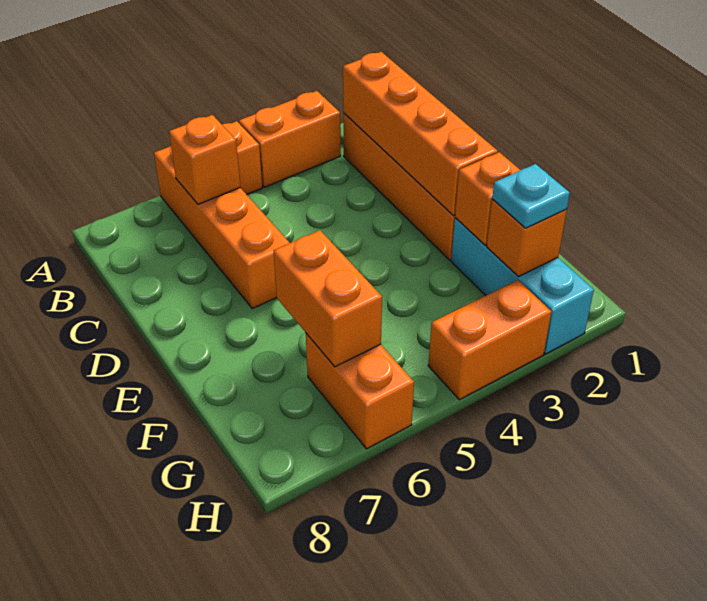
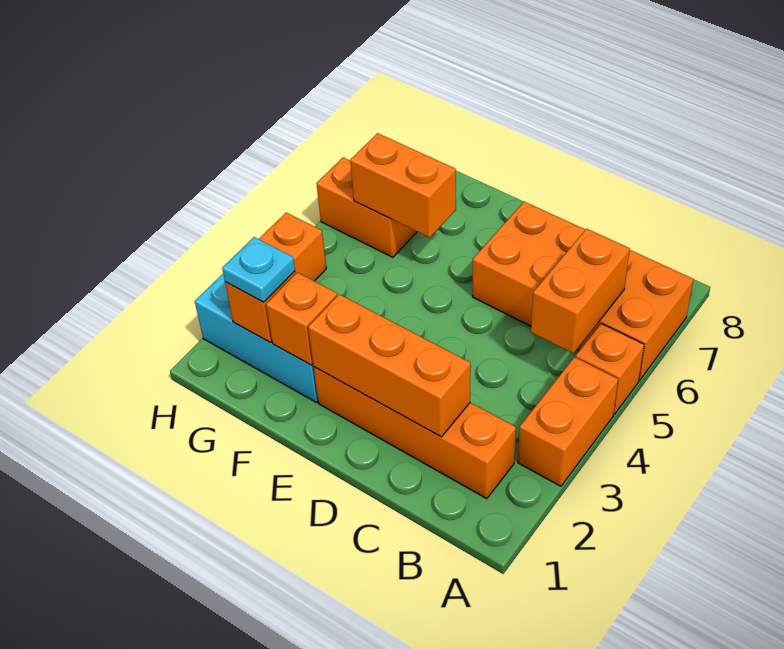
orange brick A6:D6 level 1 -> orange brick A6:D7 level 1
orange brick B2:E2 level 2 -> orange brick C2:E2 level 2
orange brick B6 level 2 -> orange brick B5:B6 level 2

